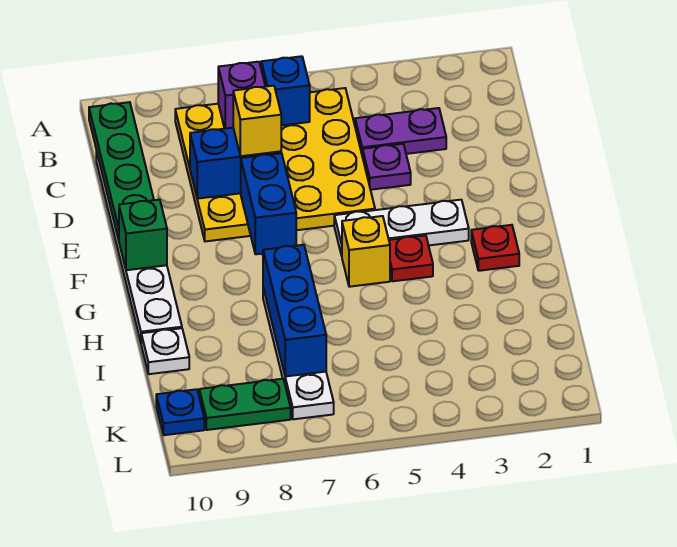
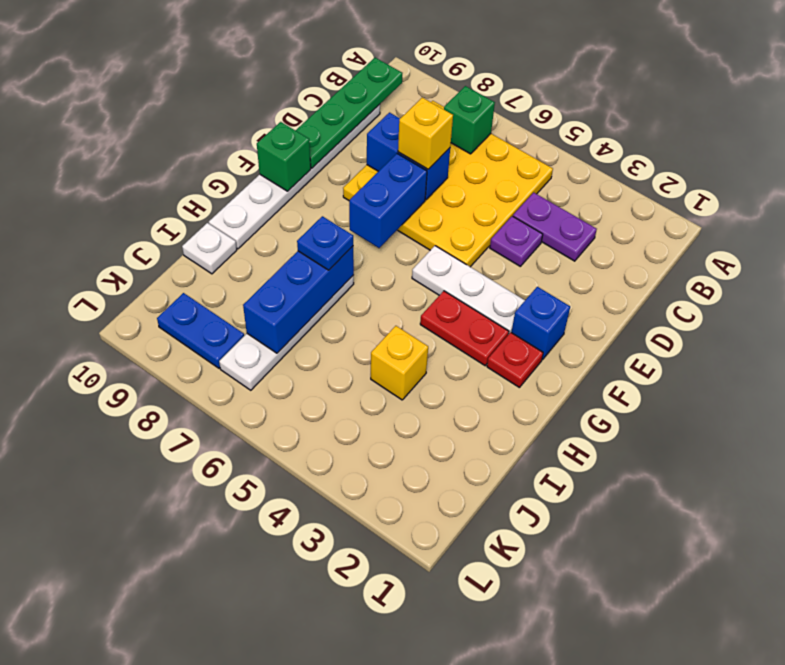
blue brick B6 level 2 -> blue brick F2 level 1
purple brick B7 level 2 -> green brick B7 level 2
red plate G4 level 1 -> red plate G3:G4 level 1
yellow brick G5 level 1 -> yellow brick I4 level 1
green plate K8:K9 level 1 -> blue plate K8:K9 level 1
blue plate K10 level 1 -> blue plate H7 level 3

